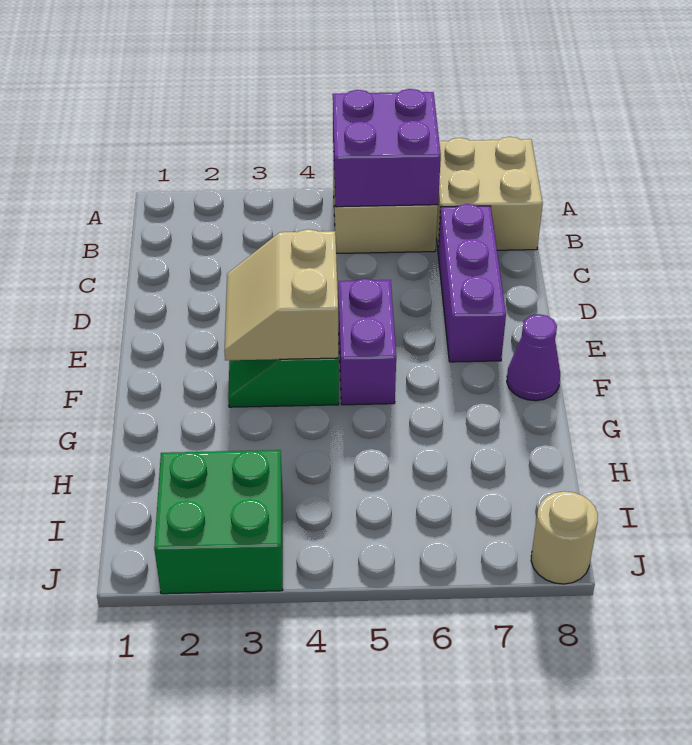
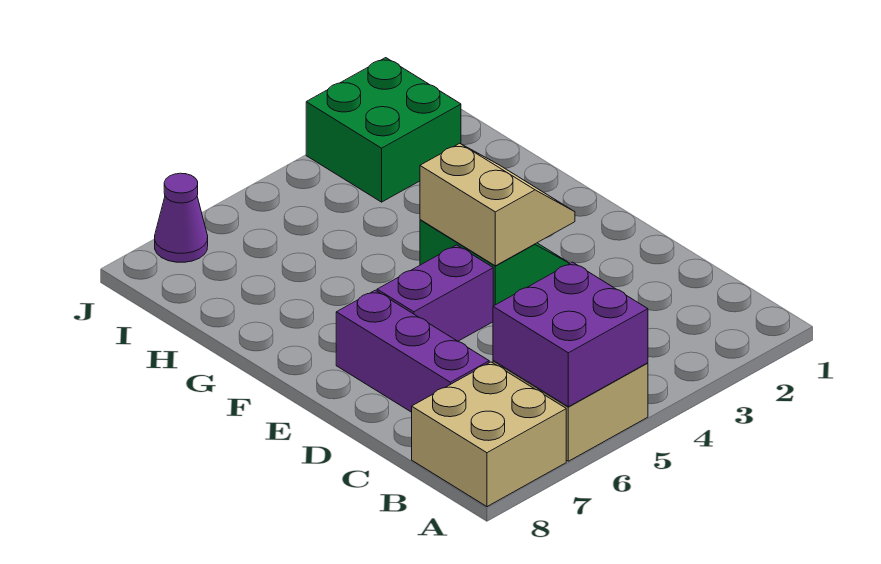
purple brick E5:F5 level 1 -> purple brick E5:E6 level 1
purple cone F8 level 1 -> purple cone J7 level 1
tan round brick J8 level 1 -> none

